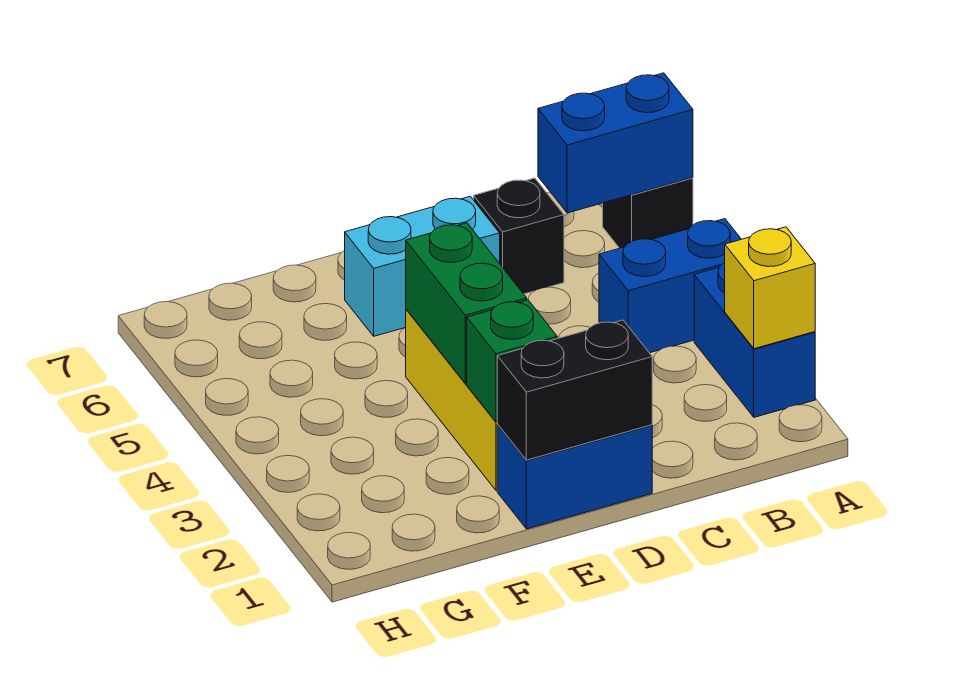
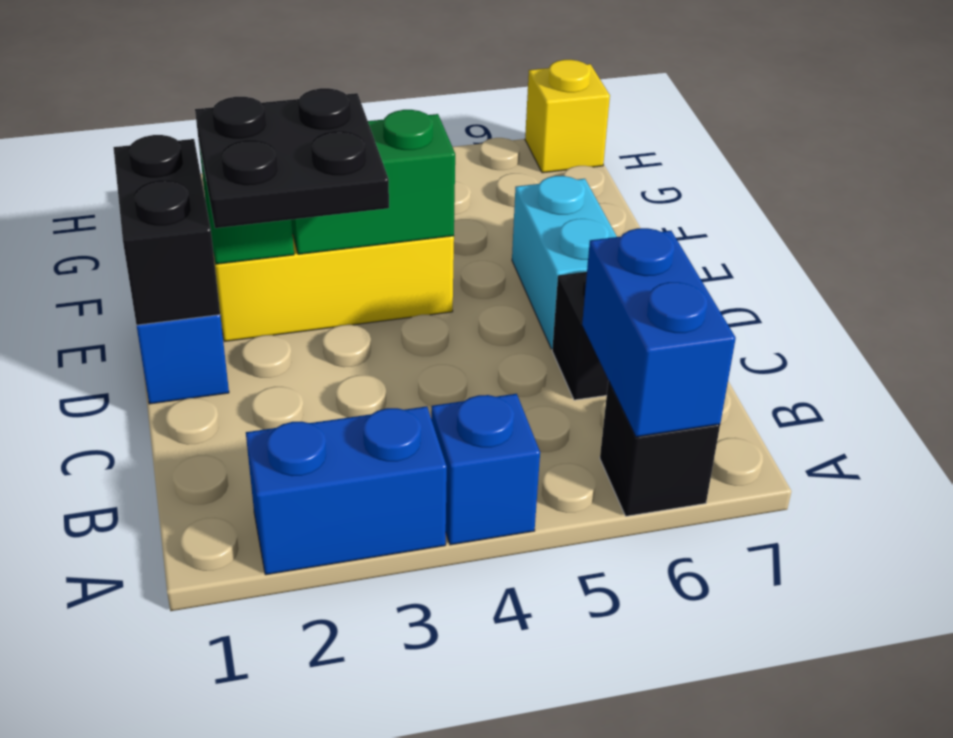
yellow brick A2 level 2 -> yellow brick H7 level 1
blue brick A4:B4 level 1 -> blue brick A4 level 1
none -> black plate D2:E3 level 3

